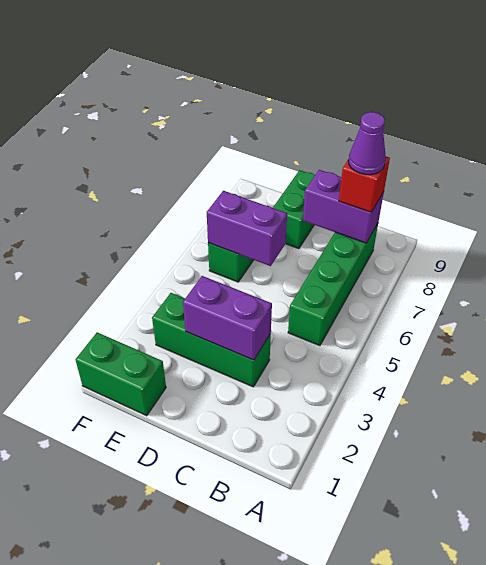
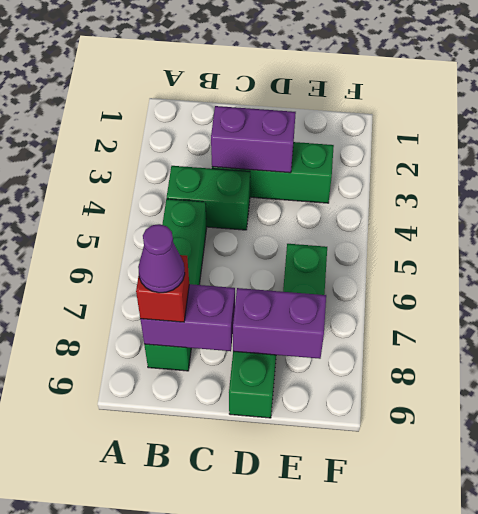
purple brick D6:E6 level 2 -> purple brick D8:E8 level 2
green brick E1:F1 level 1 -> green brick B4:C4 level 1

